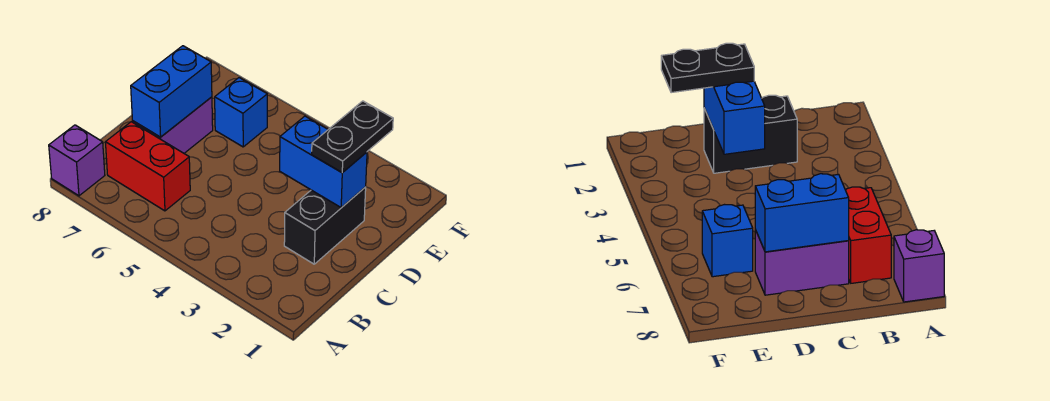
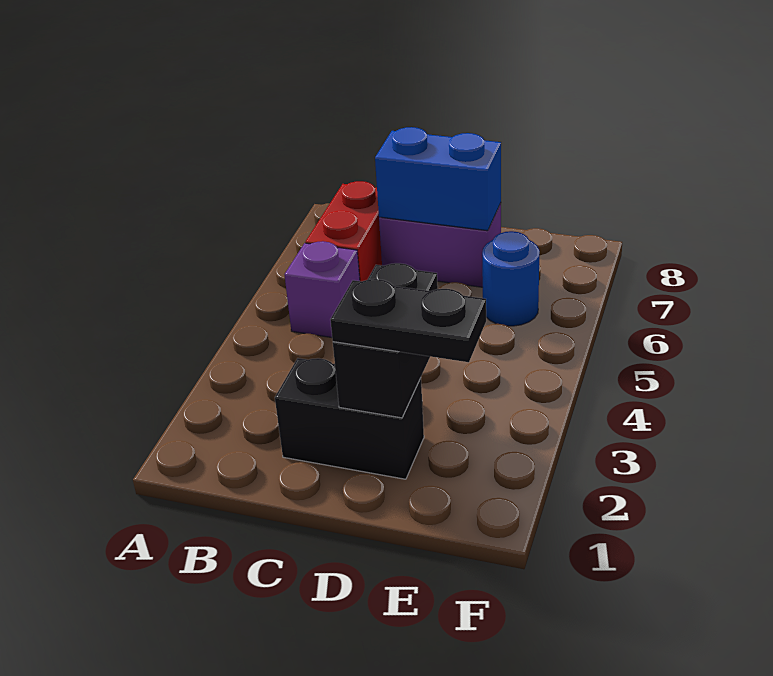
purple brick A8 level 1 -> purple brick B5 level 1
blue brick D2:D3 level 2 -> black brick D2:D3 level 2
blue brick E6 level 1 -> blue round brick E6 level 1

